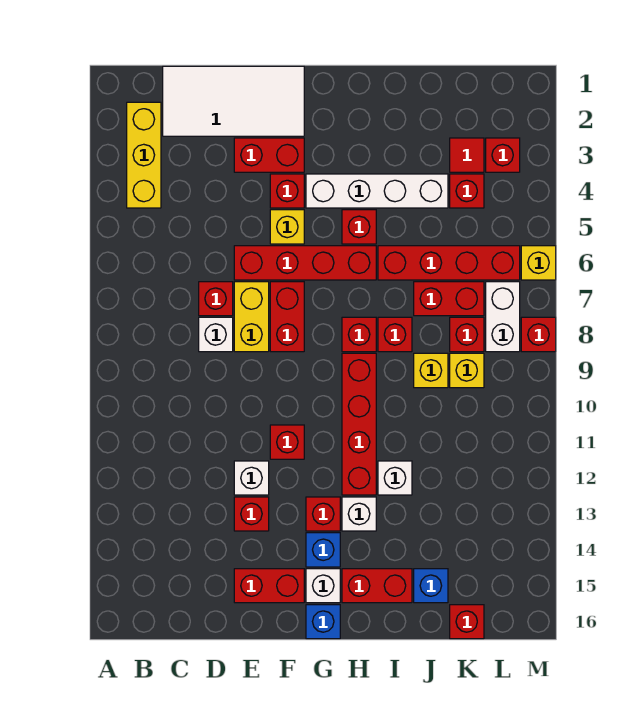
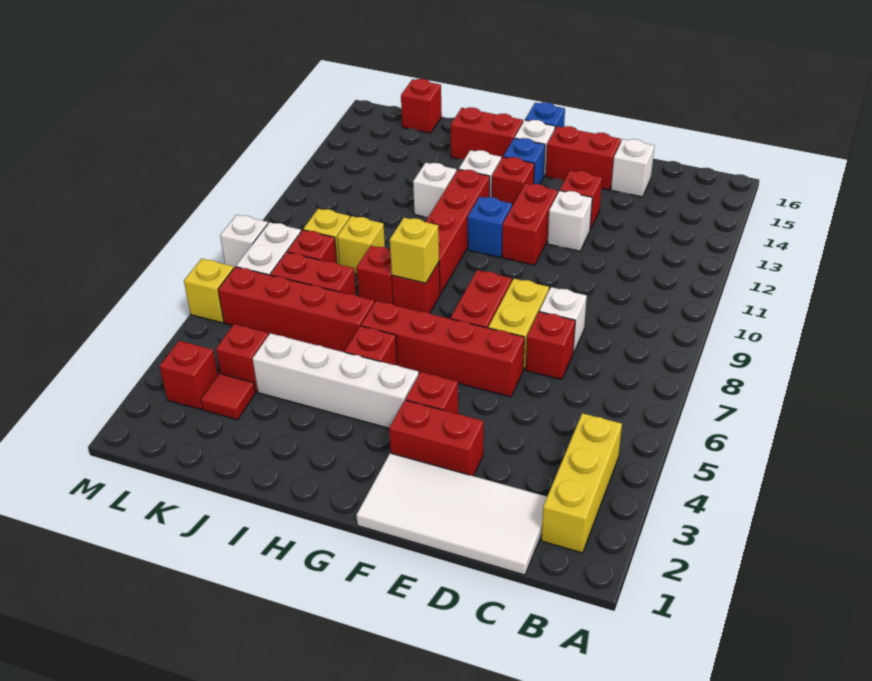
none -> white brick D15 level 1
yellow brick F5 level 1 -> yellow brick H8 level 2
red brick F11 level 1 -> red brick F11:F12 level 1
blue brick J15 level 1 -> blue brick G11 level 1
red brick M8 level 1 -> white brick M8 level 1

